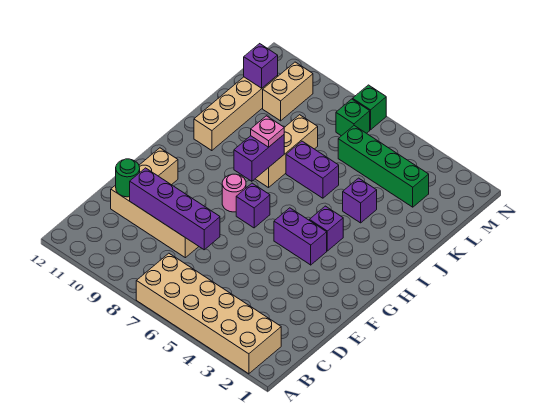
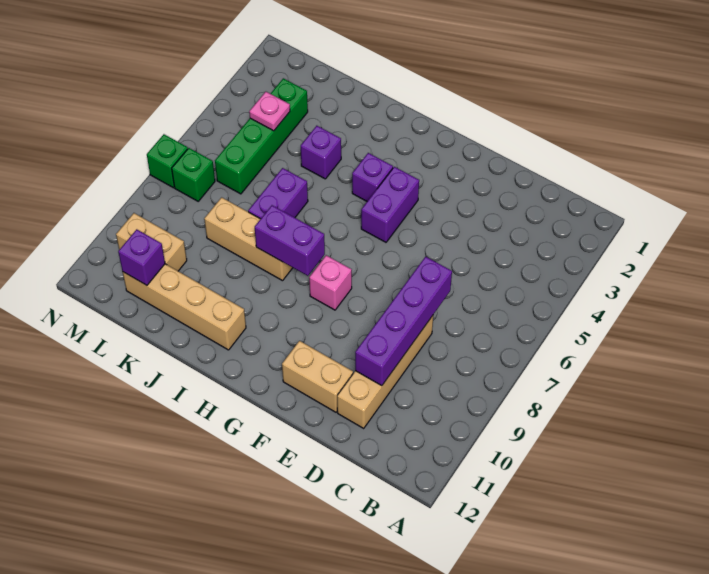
tan brick A2:B7 level 1 -> none
green round brick D11 level 2 -> none
purple brick G7 level 1 -> none
pink round brick G8 level 1 -> pink brick G8 level 1
pink plate I8 level 3 -> pink plate L4 level 2

